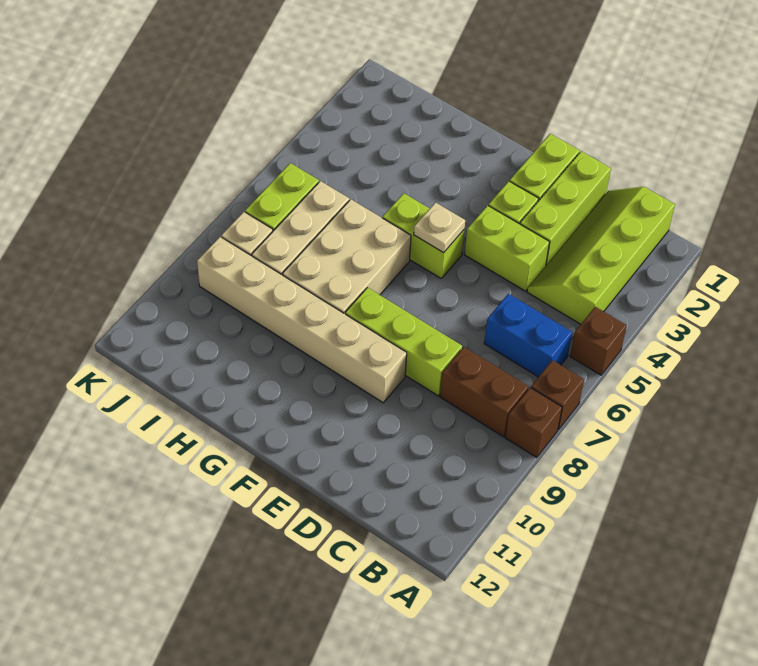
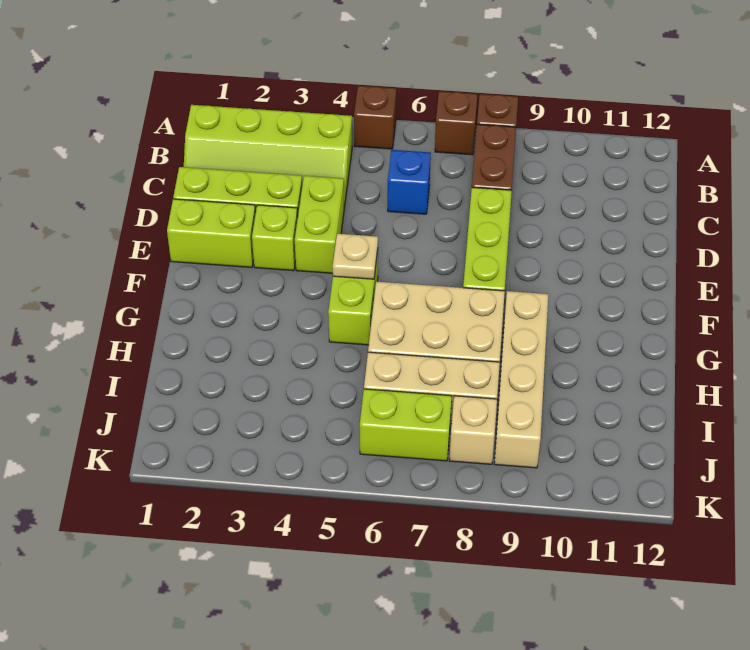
blue brick B6:C6 level 1 -> blue brick C6 level 1
tan brick E9:J9 level 1 -> tan brick G9:J9 level 1

